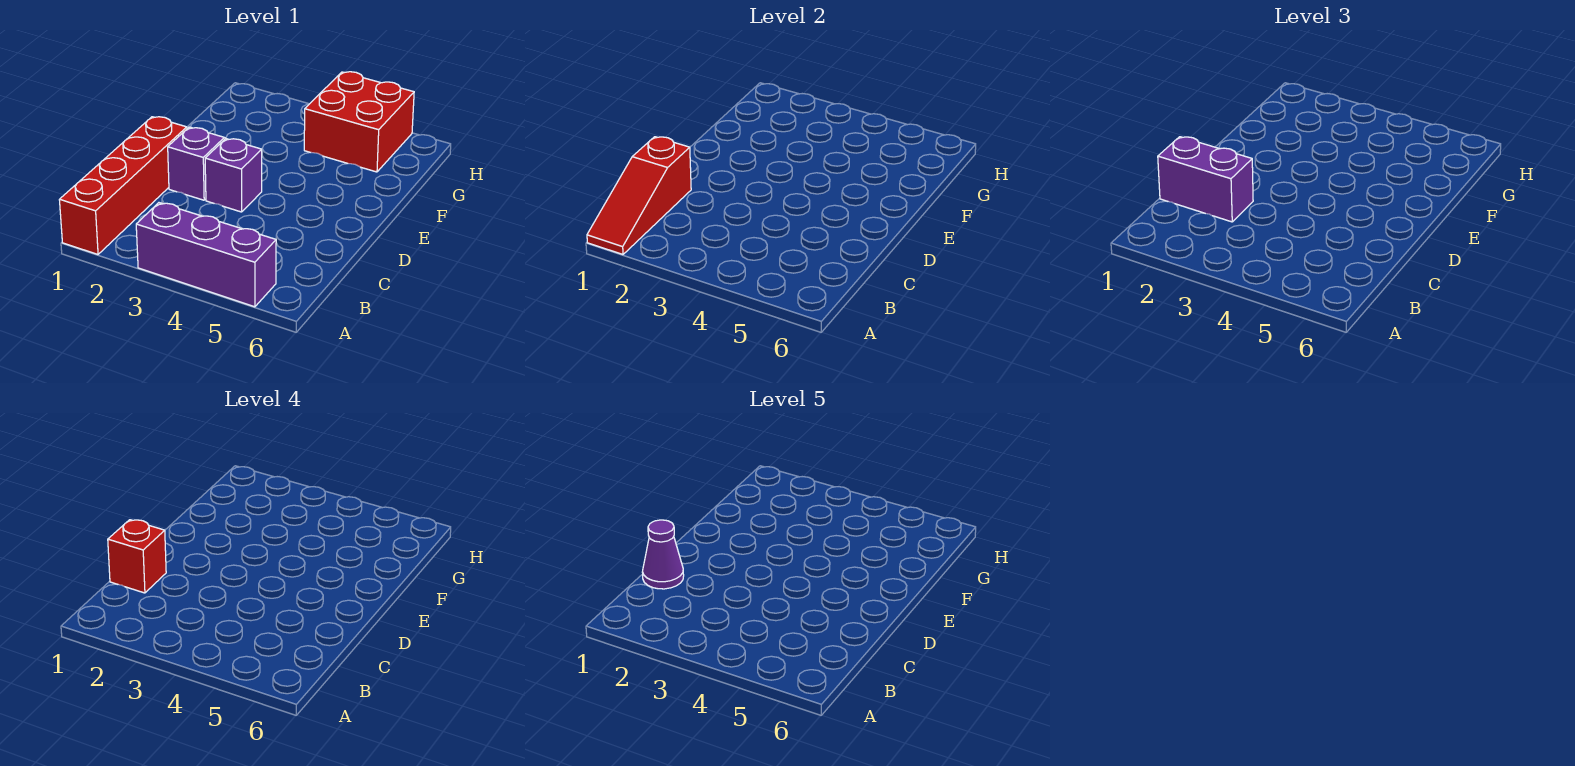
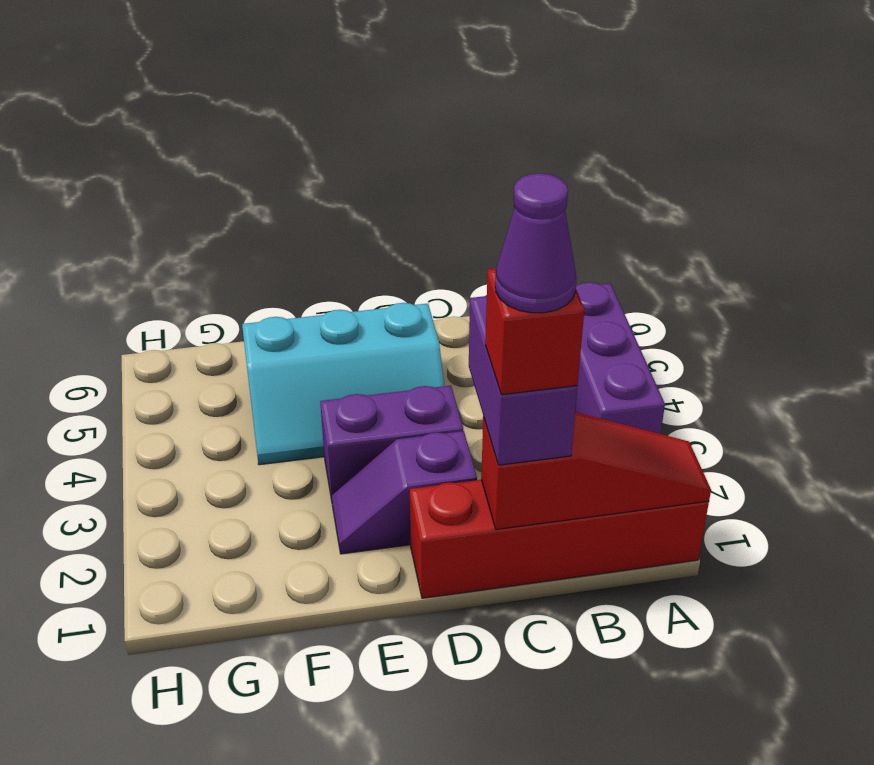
purple brick D3 level 1 -> purple brick D3:E3 level 1
none -> cyan slope D4:F5 level 1 top 5
red brick G4:H5 level 1 -> none

